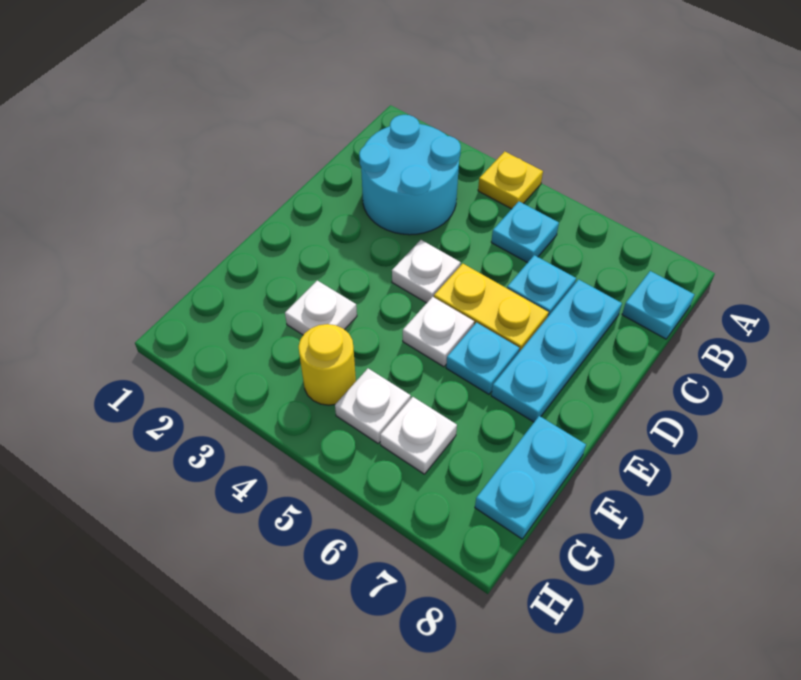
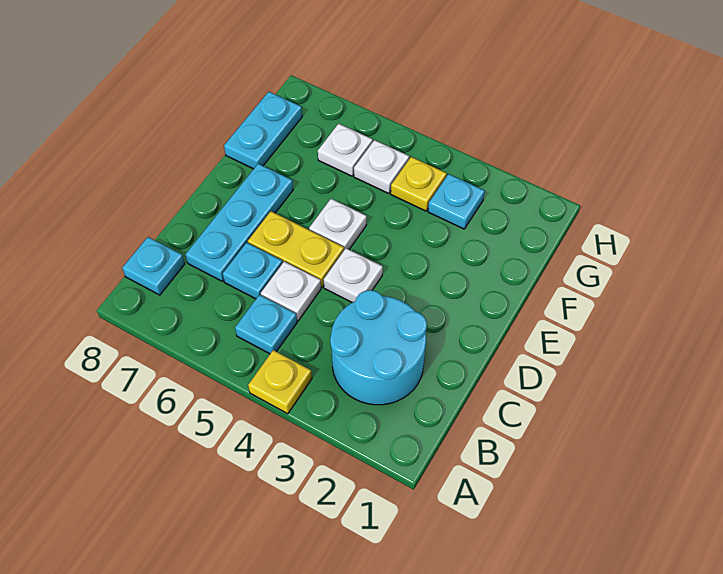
cyan plate E6 level 1 -> cyan plate G3 level 1
white plate F3 level 1 -> white plate C5 level 1
yellow round brick G4 level 1 -> yellow plate G4 level 1

